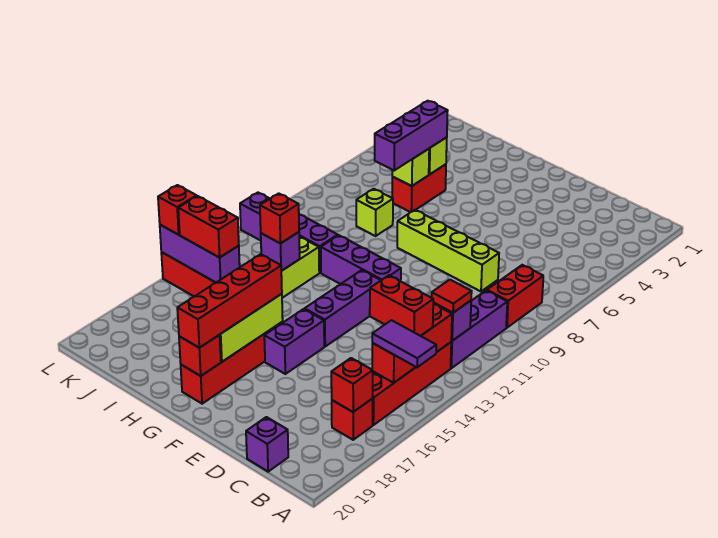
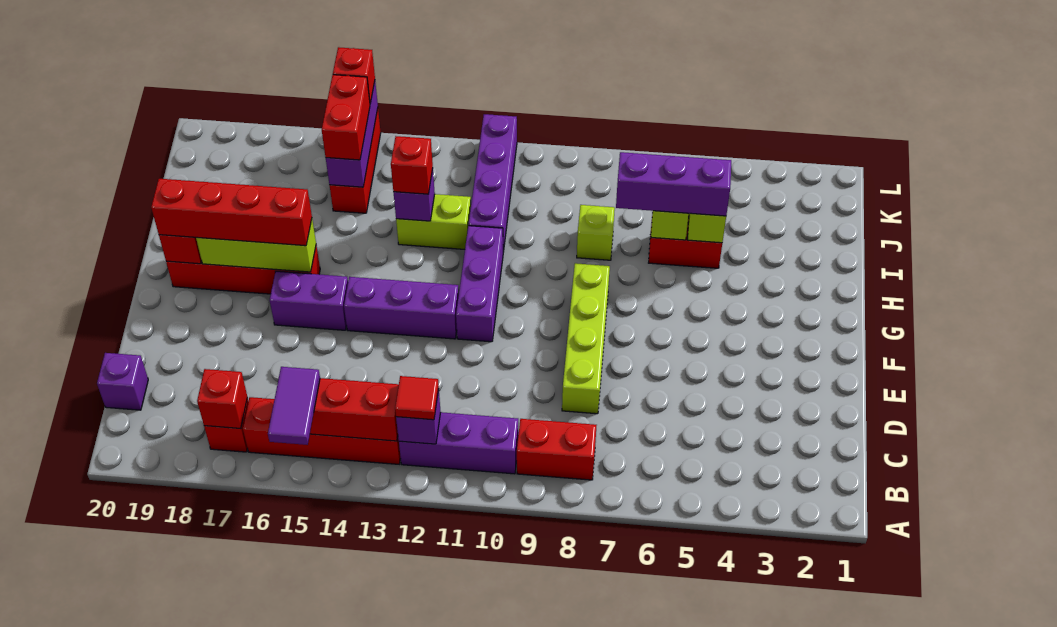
red brick B14:C14 level 3 -> none

